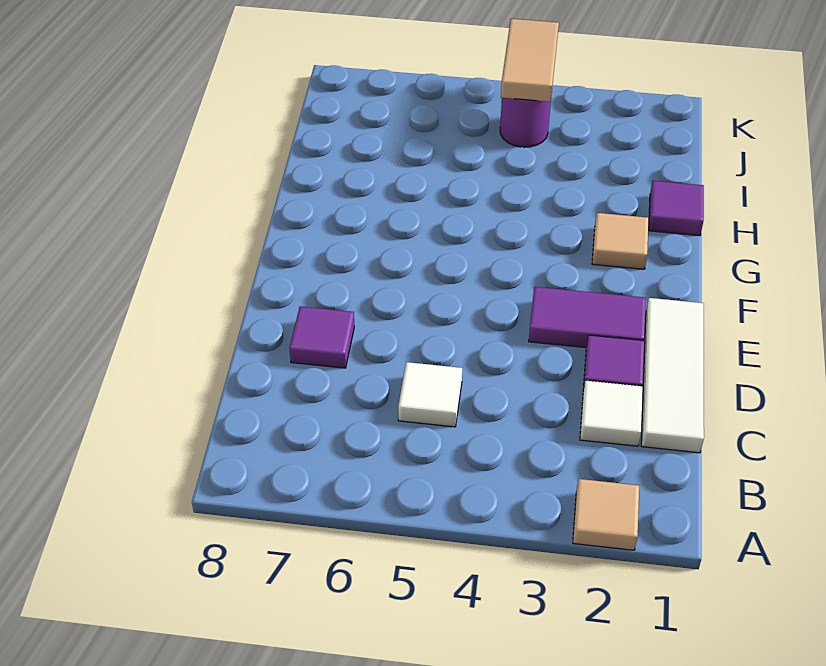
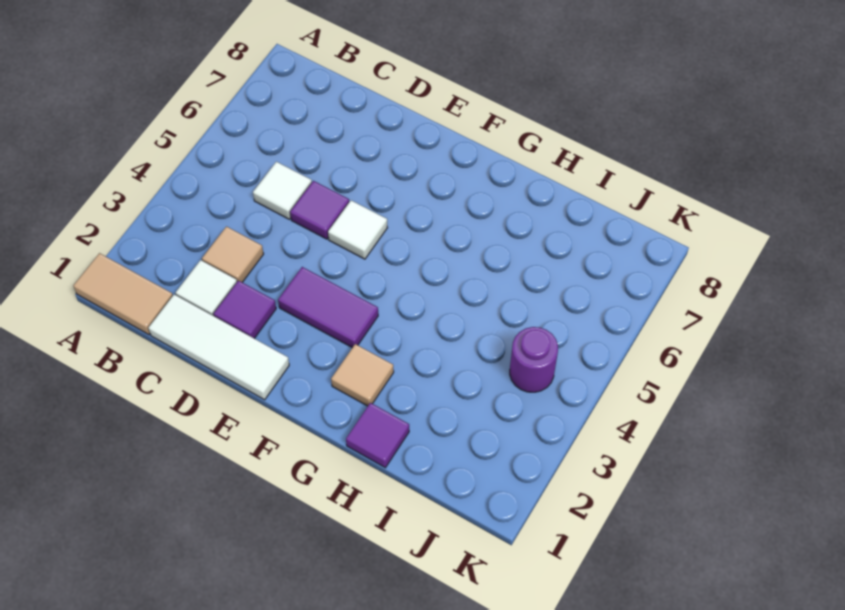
tan tile A2 level 1 -> tan tile C3 level 1
purple tile D7 level 1 -> purple tile D5 level 1
purple tile E2:E3 level 1 -> purple tile E3:F3 level 1
none -> white tile E5 level 1
tan tile J4:K4 level 2 -> tan tile A1:B1 level 1

